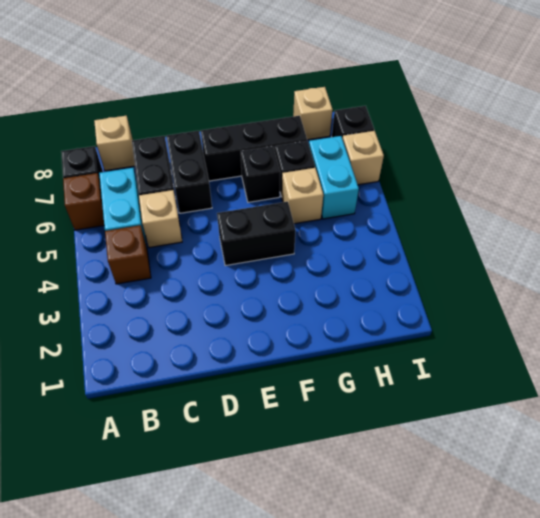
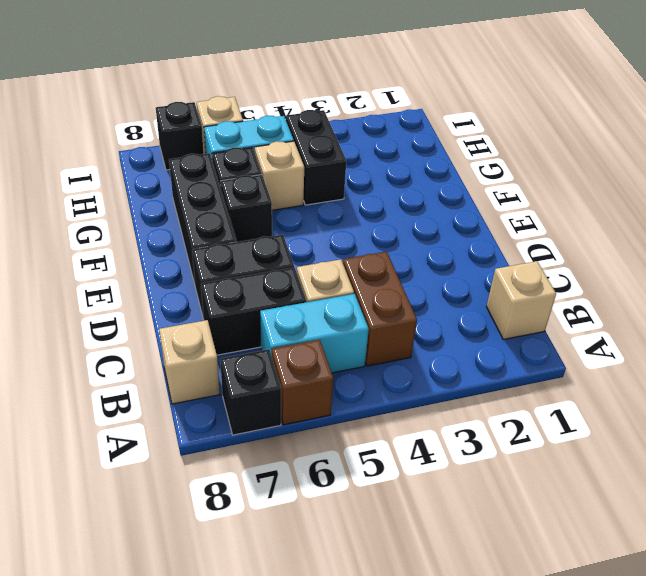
brown brick B4 level 1 -> brown brick B4:C4 level 1
black brick E4:F4 level 1 -> black brick G4:H4 level 1
tan brick H8 level 1 -> tan brick B1 level 1

